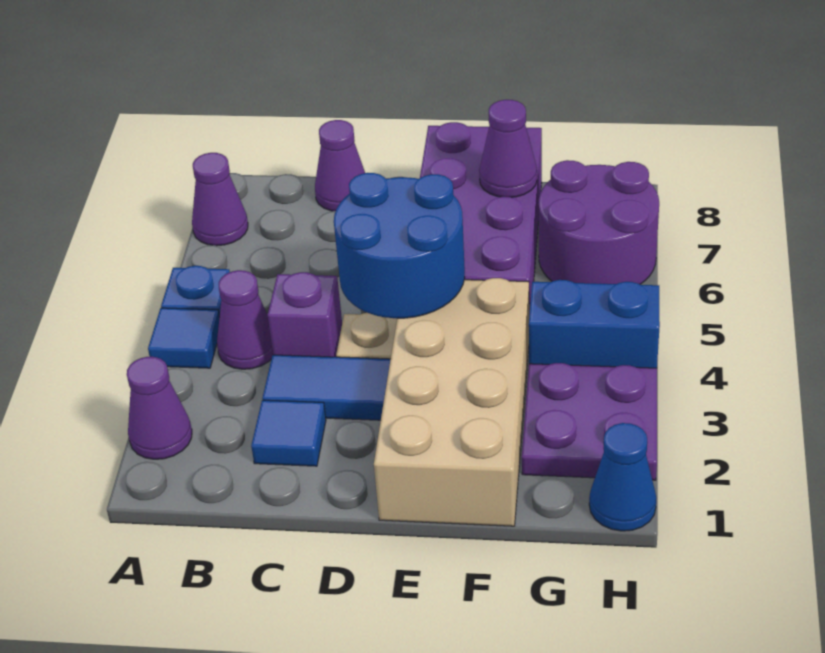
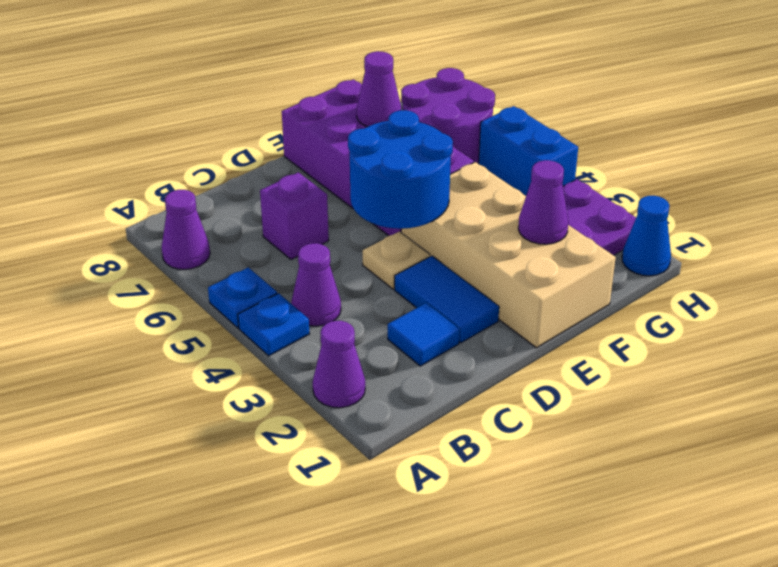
blue tile A4 level 1 -> blue plate A4 level 1
blue tile C3:D3 level 1 -> blue tile D2:D3 level 1
purple brick C4 level 1 -> purple brick C6 level 1
purple cone C8 level 1 -> purple cone F2 level 2
blue brick G4:H4 level 1 -> blue brick H4:H5 level 1

